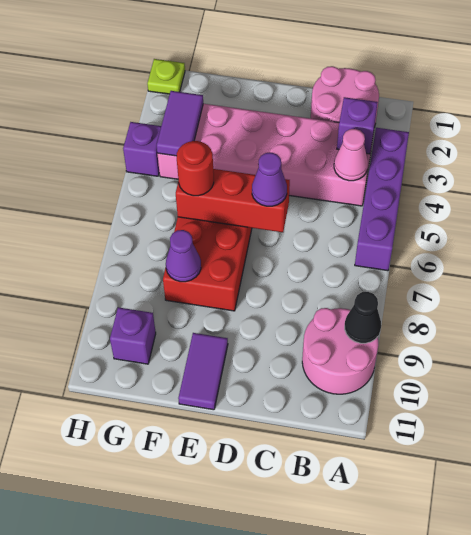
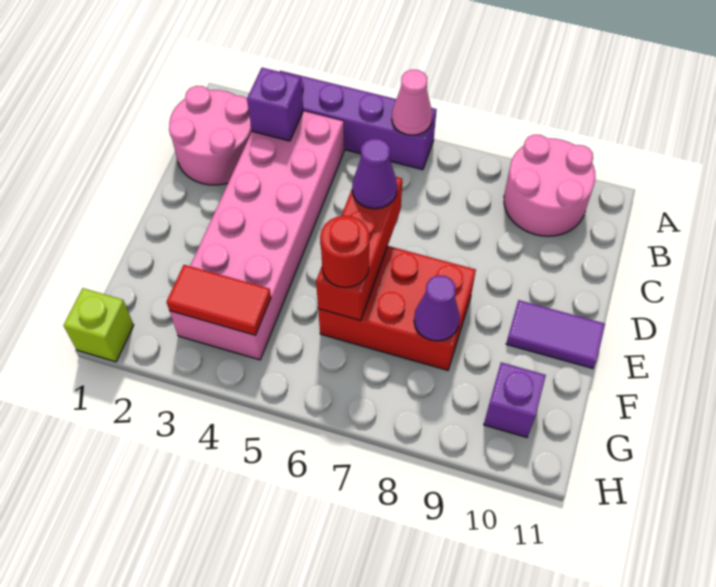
black cone A9 level 2 -> none
pink cone B4 level 2 -> pink cone A6 level 2
purple tile G3:G4 level 2 -> red tile G3:G4 level 2
lime plate H1 level 1 -> lime brick H1 level 1
purple brick H4 level 1 -> none

